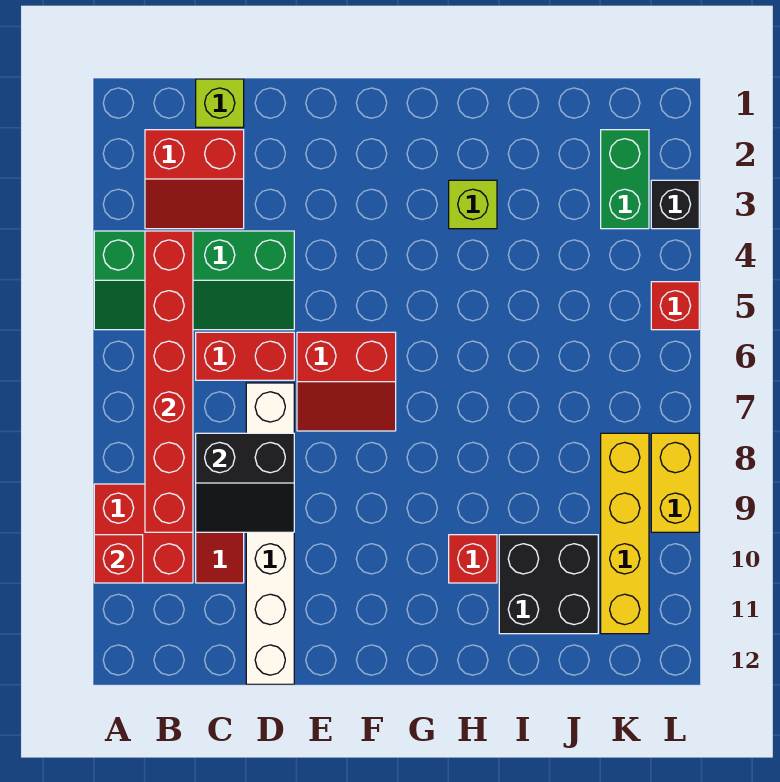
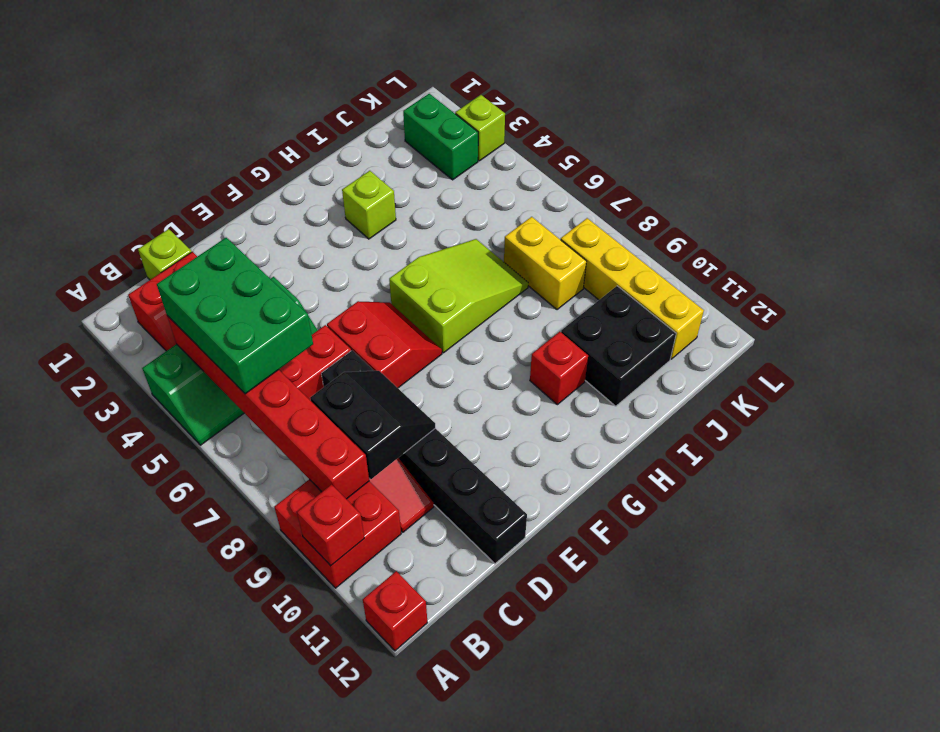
none -> green brick B4:C6 level 3
black slope C8:D9 level 2 top 8 -> black slope C8:D9 level 2 top C
white brick D7:D12 level 1 -> black brick D7:D12 level 1
red slope E6:F7 level 1 top 6 -> red slope E6:F7 level 1 top E
none -> lime slope G6:I7 level 1 top G
black brick L3 level 1 -> lime brick L3 level 1
red brick L5 level 1 -> red brick A12 level 1
yellow brick L8:L9 level 1 -> yellow brick J7:J8 level 1

